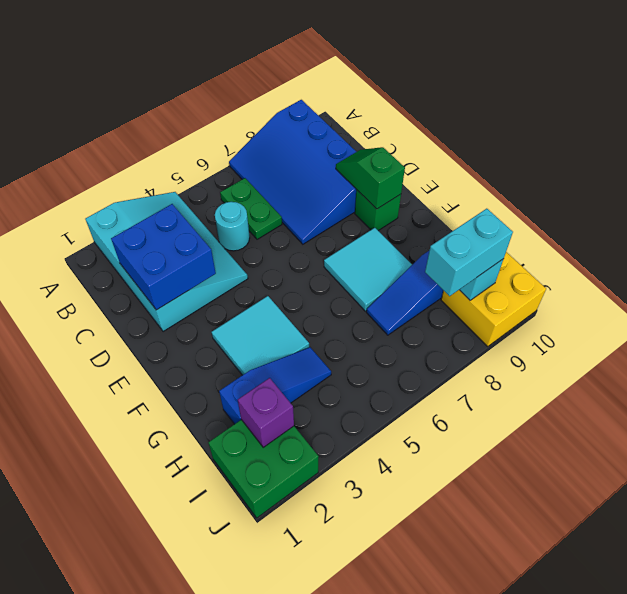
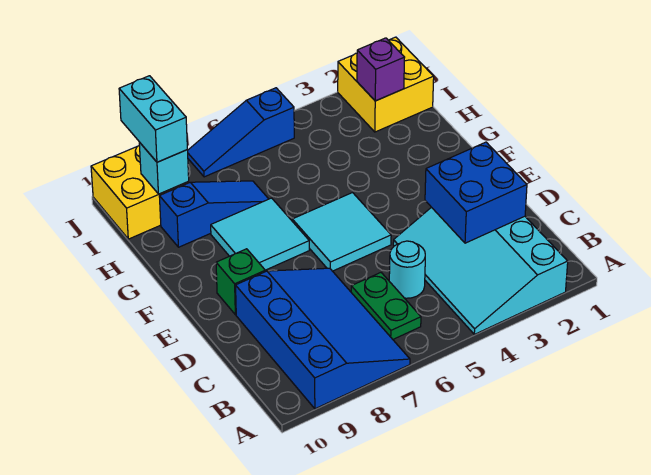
green slope D9:E9 level 2 top E -> none
cyan tile F3:G4 level 1 -> cyan tile E5:F6 level 1
blue slope H2:H4 level 1 top 2 -> blue slope J5:J7 level 1 top 5
green brick I1:J2 level 1 -> yellow brick I1:J2 level 1
cyan brick I8:I9 level 3 -> cyan brick I9:J9 level 3

